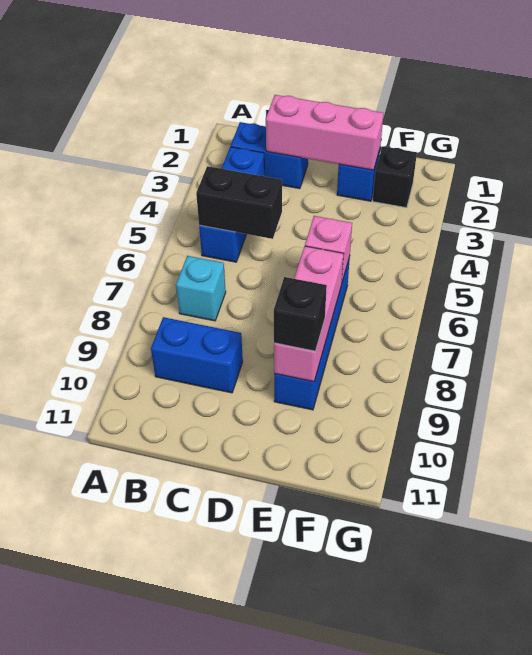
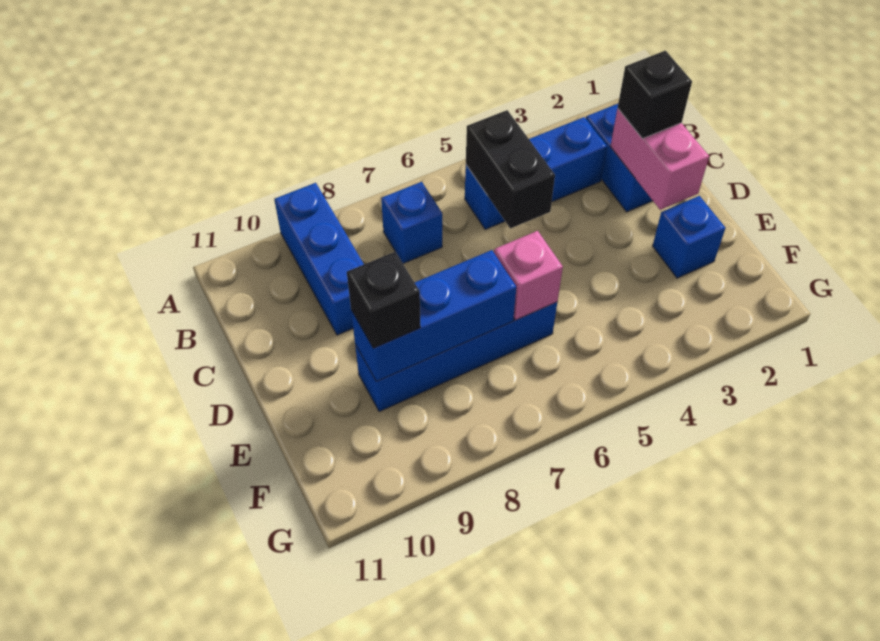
cyan brick B7 level 1 -> blue brick B7 level 1
blue brick B9:C9 level 1 -> blue brick A9:C9 level 1
pink brick C2:E2 level 2 -> pink brick C2:D2 level 2
pink brick E7:E9 level 2 -> blue brick E7:E9 level 2
black brick F2 level 1 -> black brick C2 level 3

